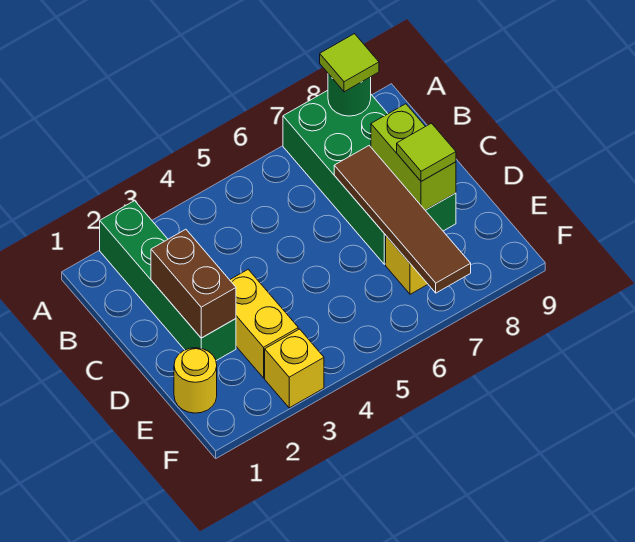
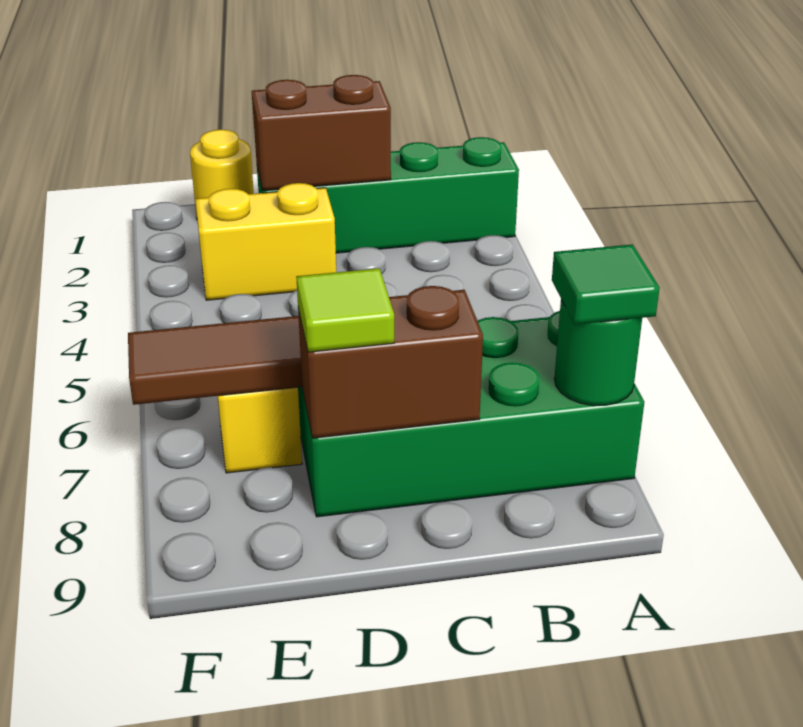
lime tile A8 level 3 -> green tile A8 level 3
lime brick C8:D8 level 2 -> brown brick C8:D8 level 2
yellow brick F3 level 1 -> none

